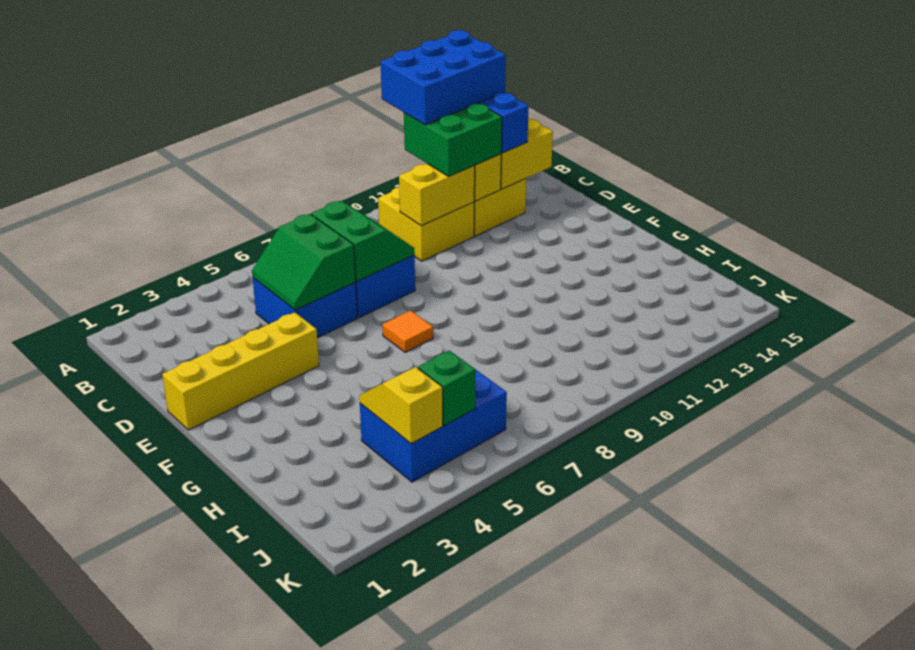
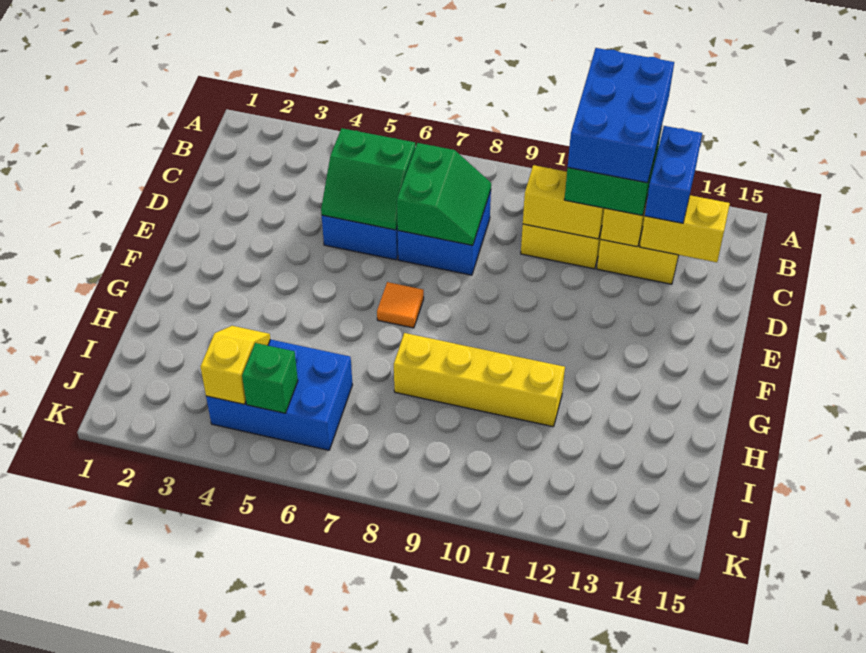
blue brick A11:B13 level 4 -> blue brick A11:C12 level 4
green slope C5:D6 level 2 top 6 -> green slope C5:D6 level 2 top C
yellow brick E1:E4 level 1 -> yellow brick H8:H11 level 1

